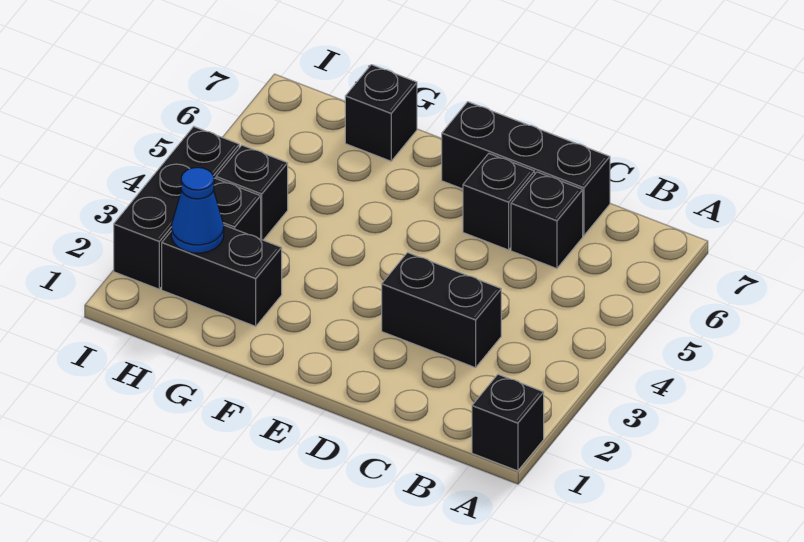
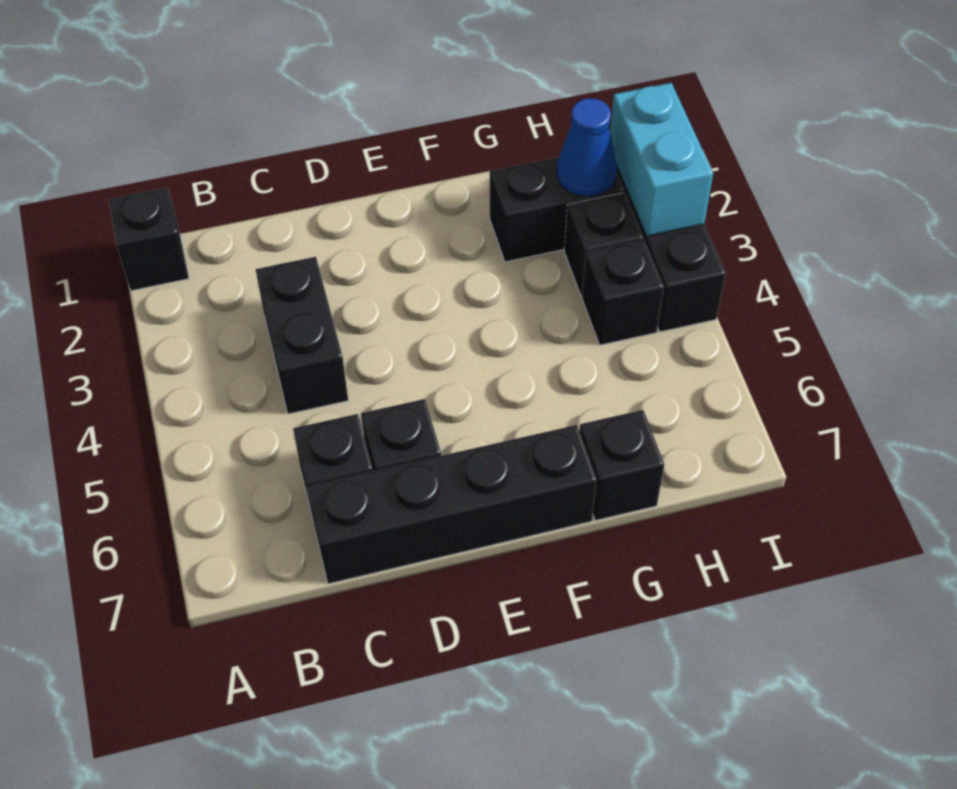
black brick C3:D3 level 1 -> black brick C3:C4 level 1
black brick C7:E7 level 1 -> black brick C7:F7 level 1
none -> cyan brick I2:I3 level 2

